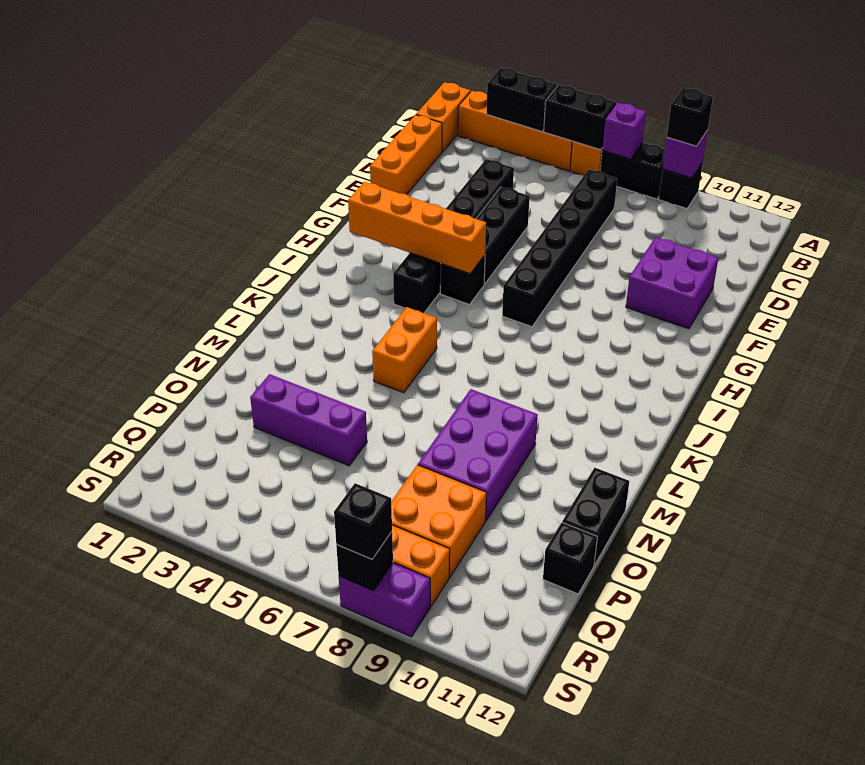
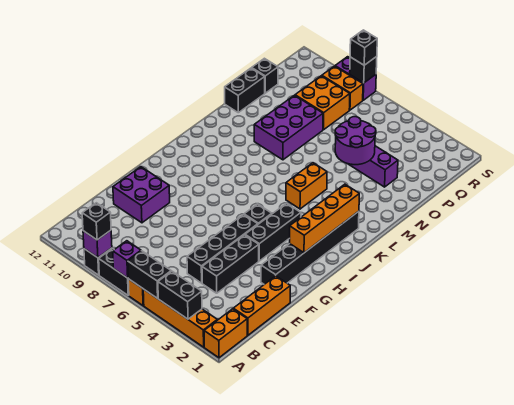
black brick C7:H7 level 1 -> black brick F2:K2 level 1
black brick E5:G5 level 1 -> black brick D5:G5 level 1
orange brick H2:H5 level 2 -> orange brick H2:K2 level 2
none -> purple round brick N4:O5 level 2

